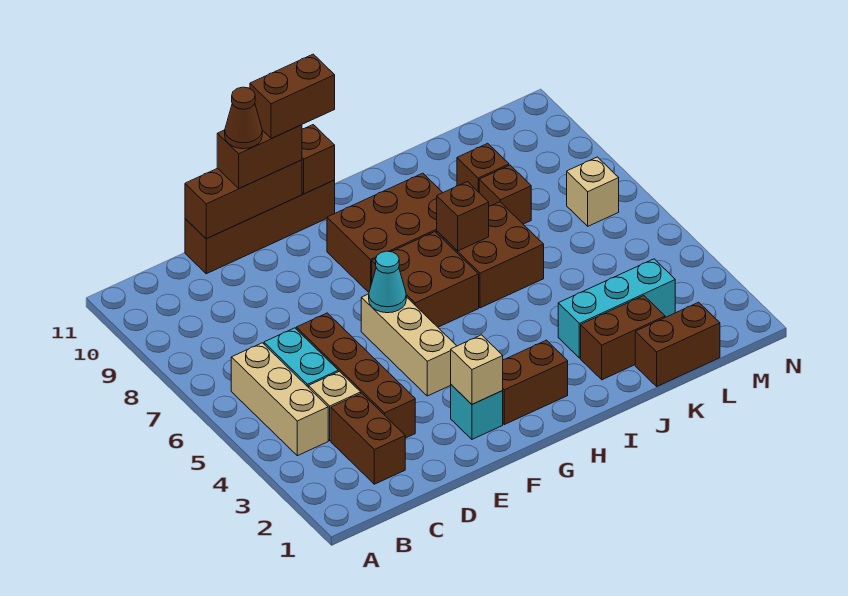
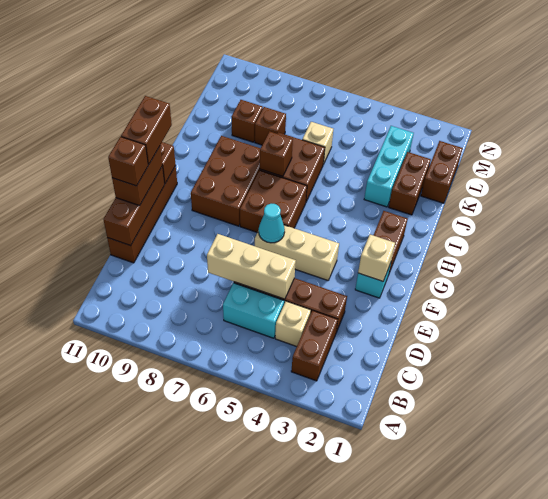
tan brick B4:B6 level 1 -> tan brick D5:D7 level 2
brown brick C2:C3 level 1 -> brown brick B3:C3 level 1
brown cone E11 level 4 -> brown brick E11 level 4
tan brick M7 level 1 -> tan brick K6 level 1

